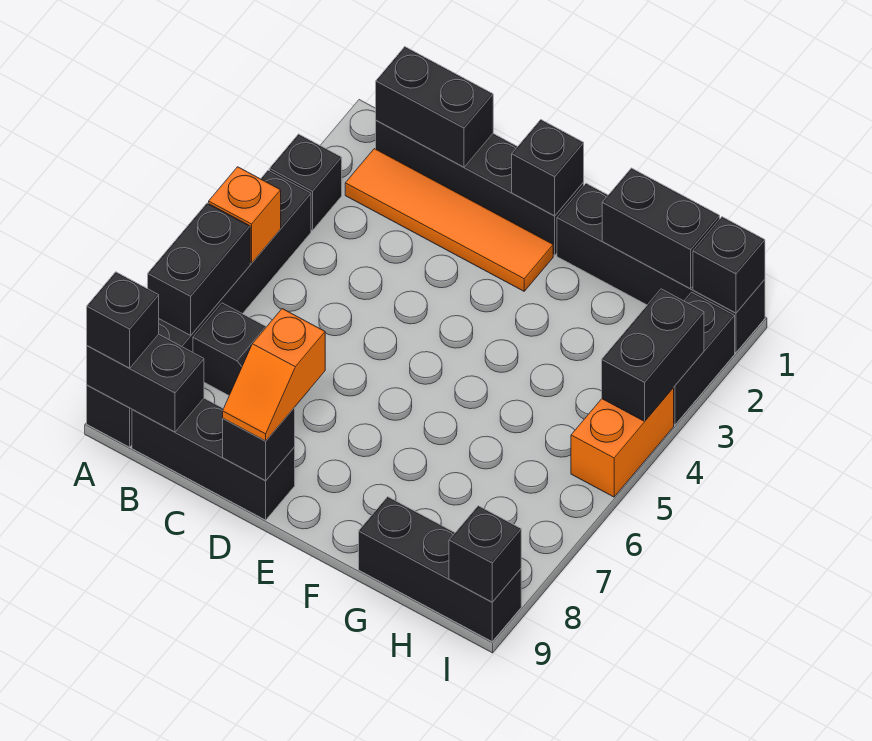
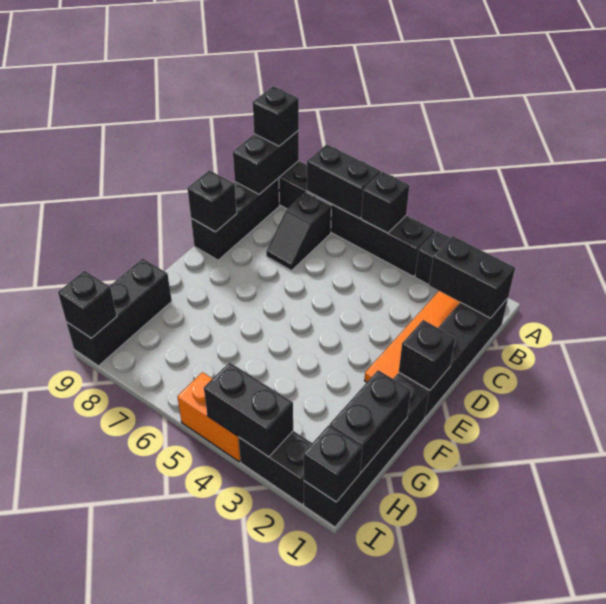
orange brick A5 level 2 -> black brick A5 level 2
black brick B1:C1 level 2 -> black brick B1:B2 level 2
orange slope D8:D9 level 3 top 8 -> none

